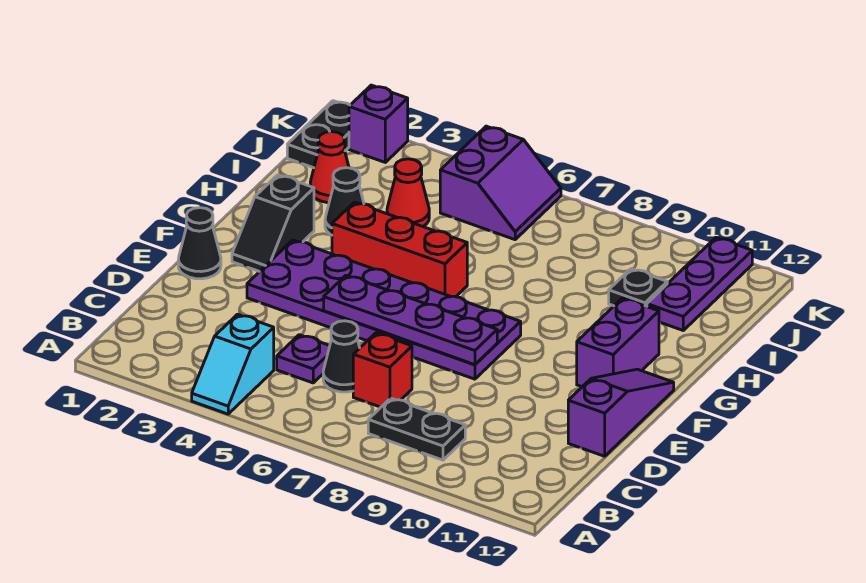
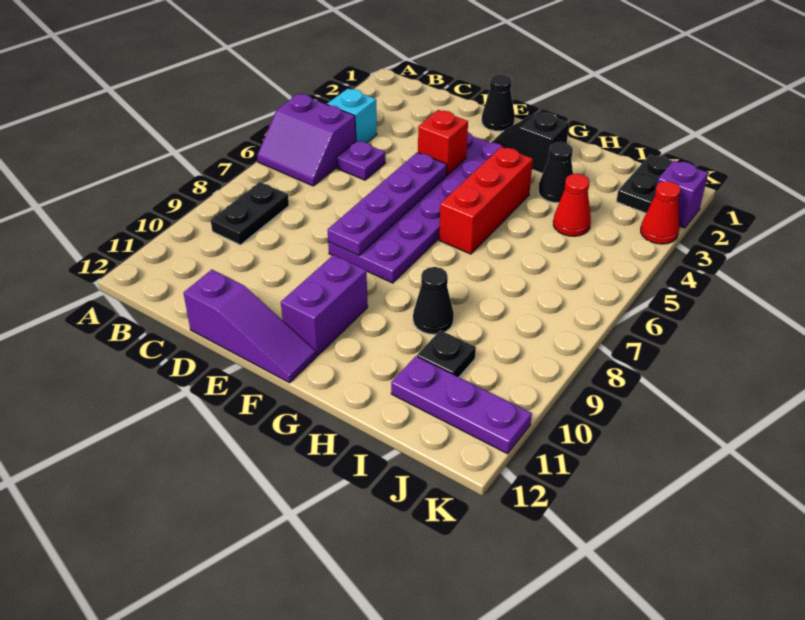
black cone C6 level 1 -> black cone H9 level 1
red brick C7 level 1 -> red brick E4 level 2
purple brick F11:G11 level 1 -> purple brick F10:F11 level 1
red cone I2 level 1 -> red cone K3 level 1
black plate J1:K1 level 1 -> black plate J1:J2 level 1
purple slope J5:K6 level 1 top 5 -> purple slope A5:B6 level 1 top 5

